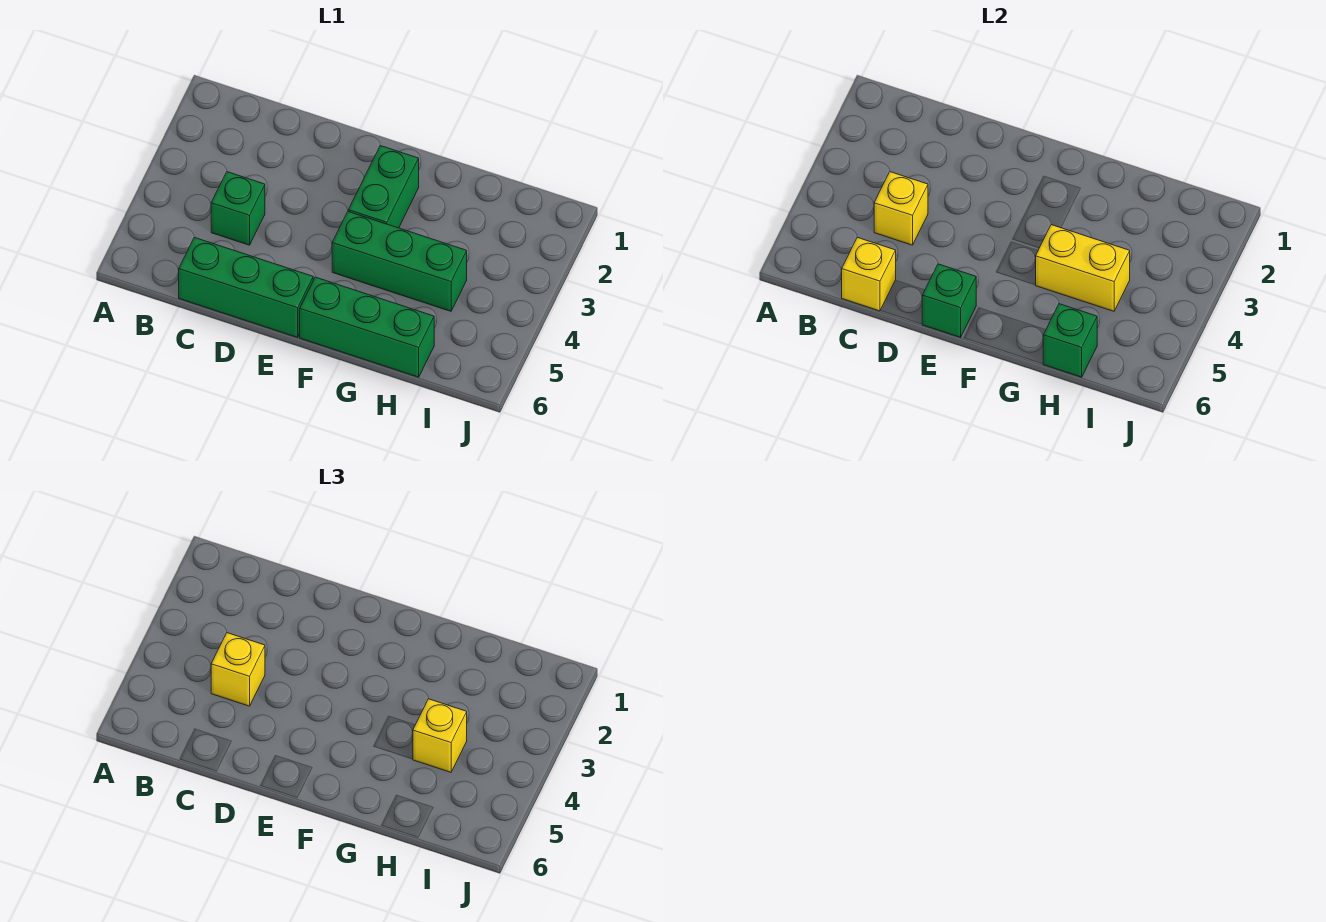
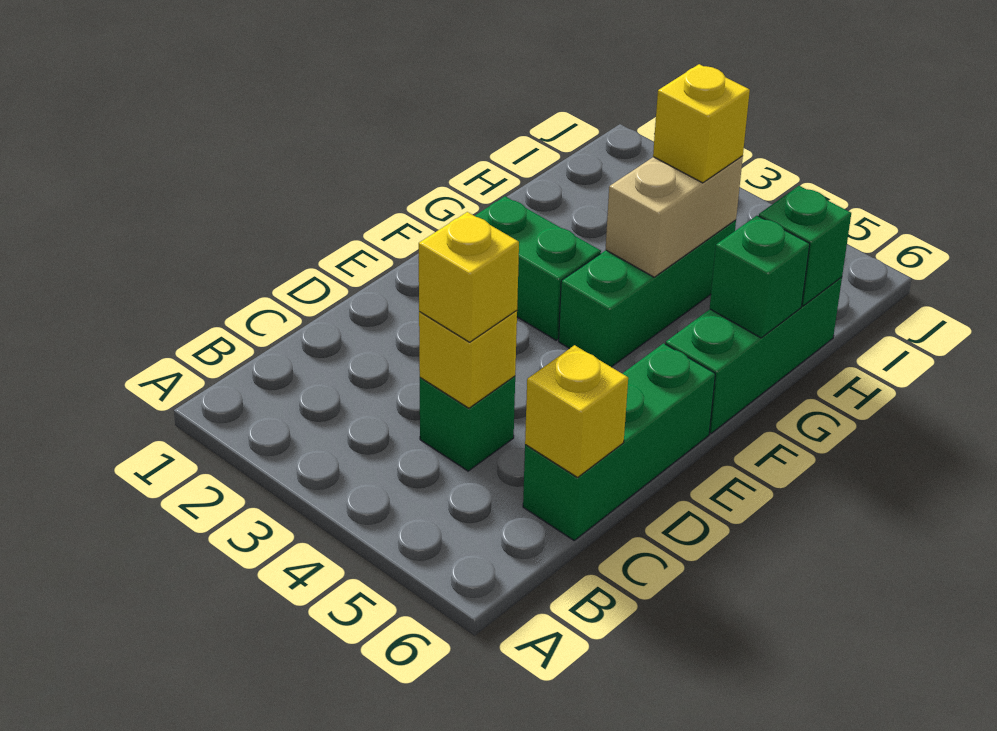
green brick E6 level 2 -> green brick G6 level 2
yellow brick G4:H4 level 2 -> tan brick G4:H4 level 2

